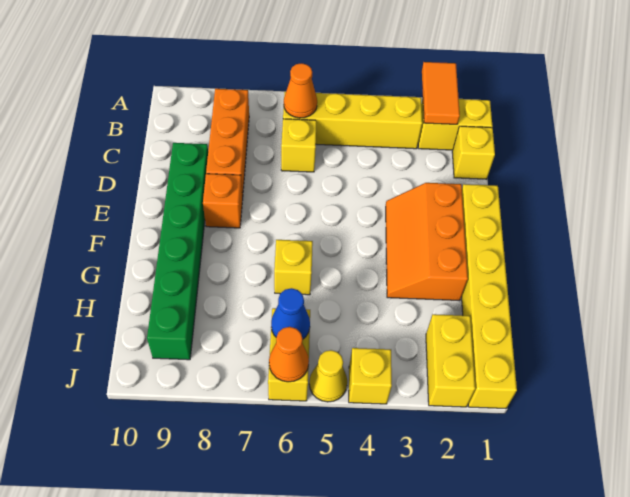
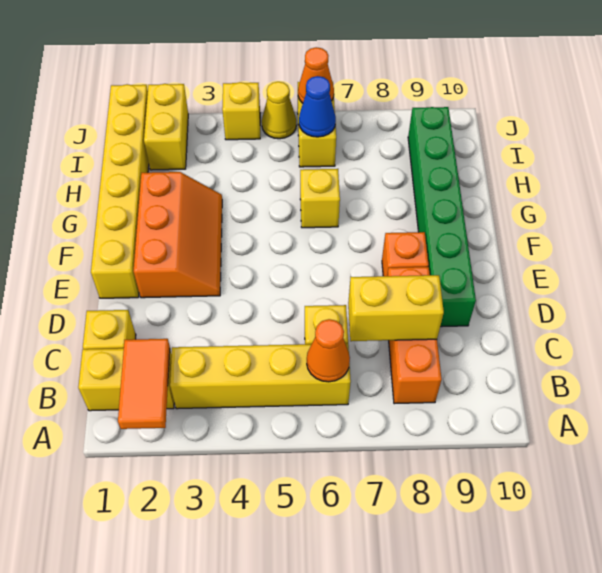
none -> yellow brick C7:C8 level 2

